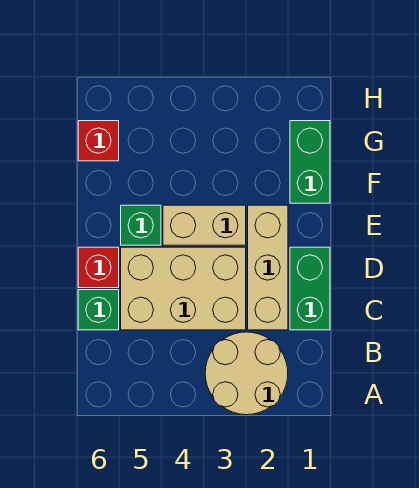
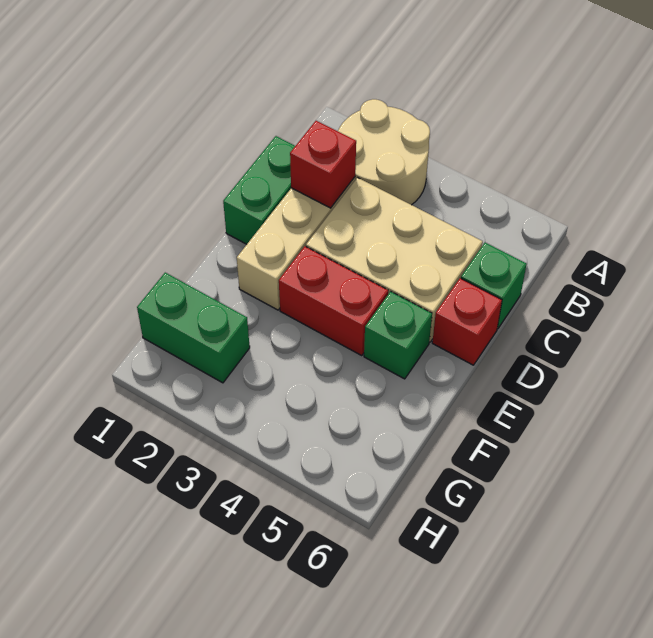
tan brick E3:E4 level 1 -> red brick E3:E4 level 1
green brick F1:G1 level 1 -> green brick G1:G2 level 1
red brick G6 level 1 -> red brick C2 level 2

